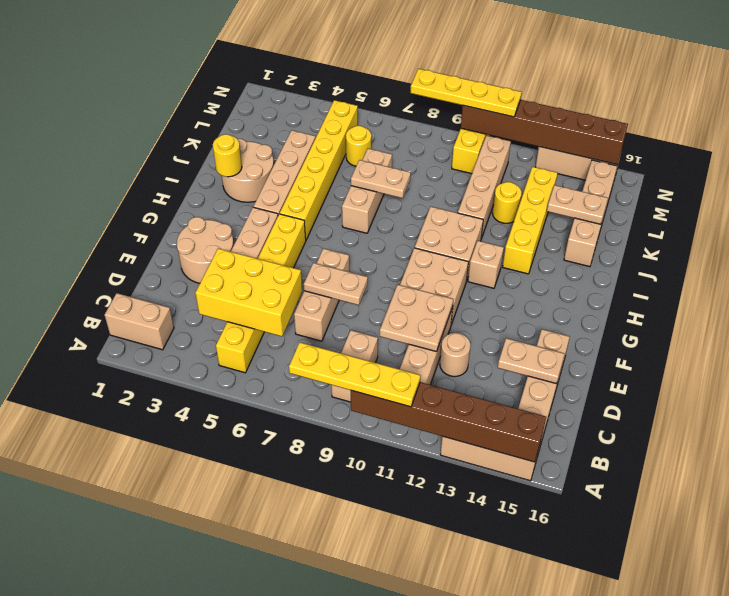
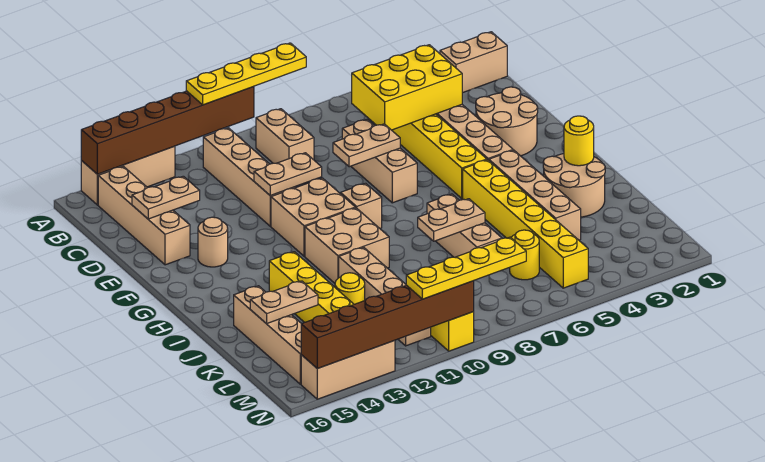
tan plate D10:E11 level 2 -> tan plate E10:E11 level 2
tan round brick D12 level 1 -> tan round brick F14 level 1
tan brick H12 level 1 -> tan brick G9 level 1

